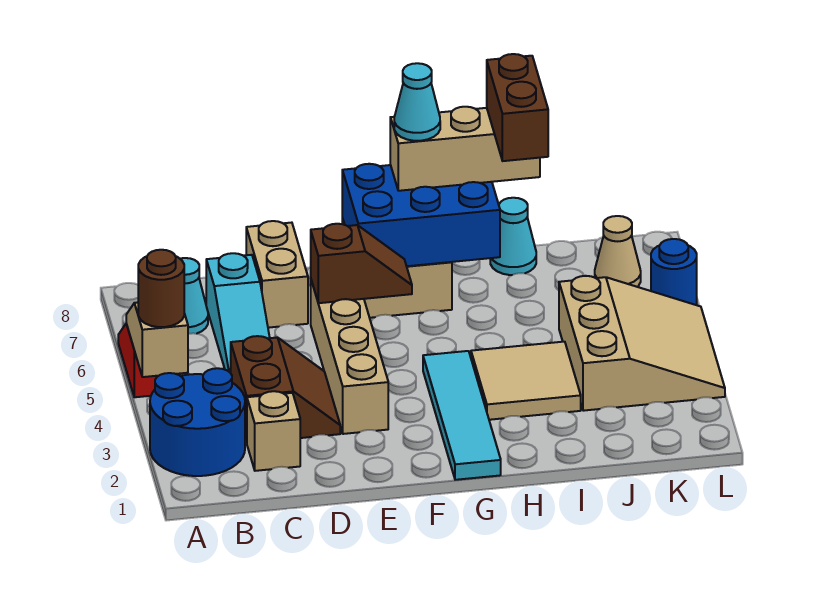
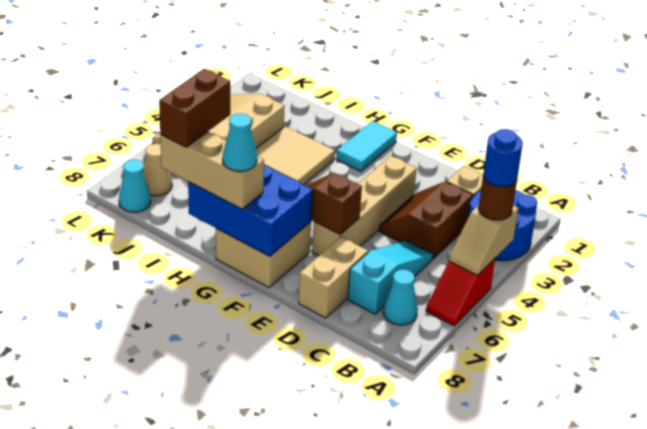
cyan tile G1:G4 level 1 -> cyan tile G1:G2 level 1
cyan cone I8 level 1 -> cyan cone K8 level 1
blue round brick L6 level 1 -> blue round brick A4 level 4

